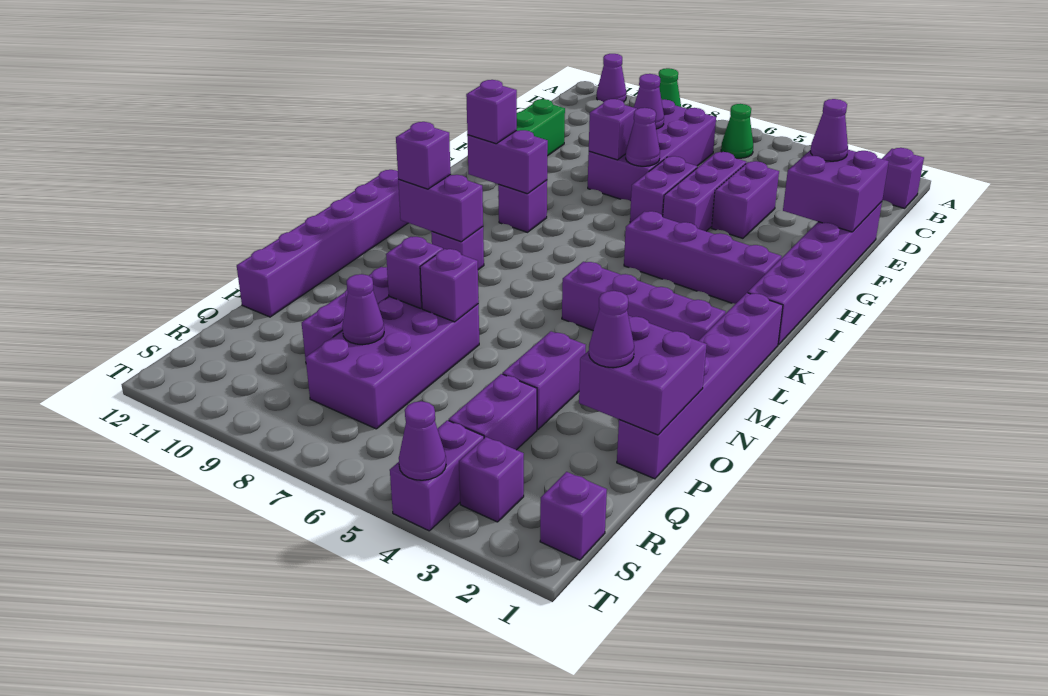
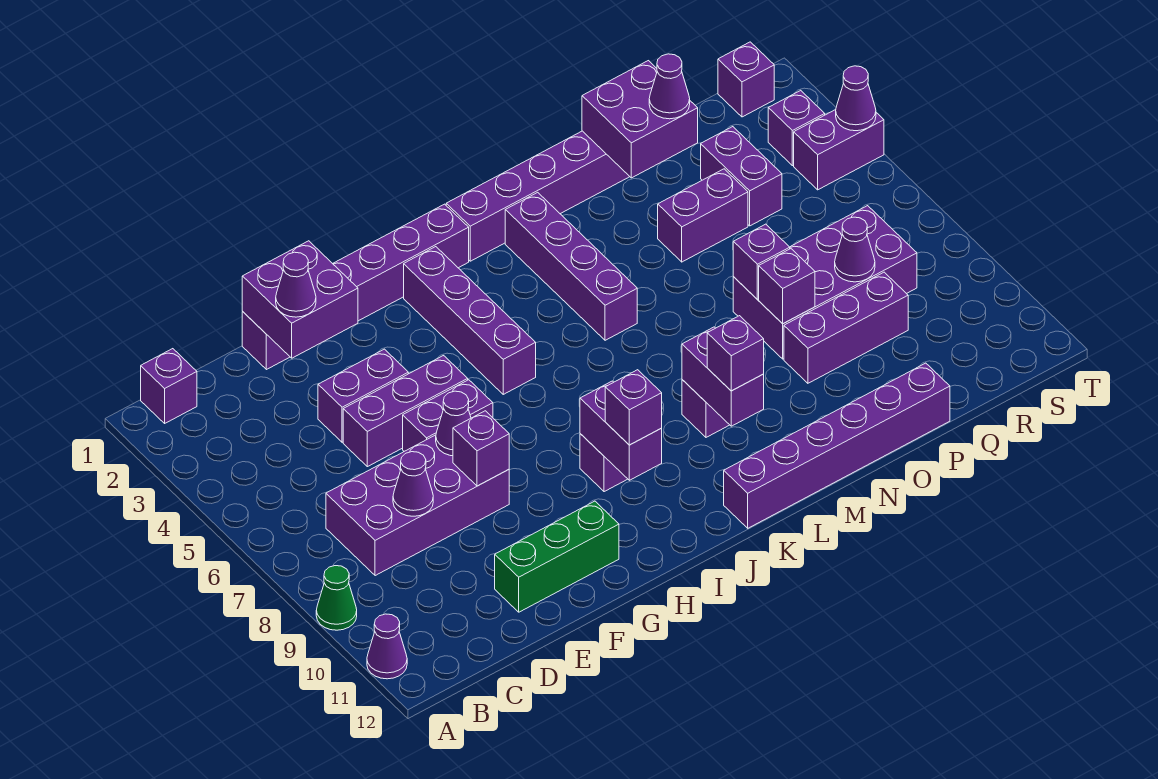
green cone B6 level 1 -> none
purple brick Q4:R4 level 1 -> purple brick Q3:Q4 level 1

